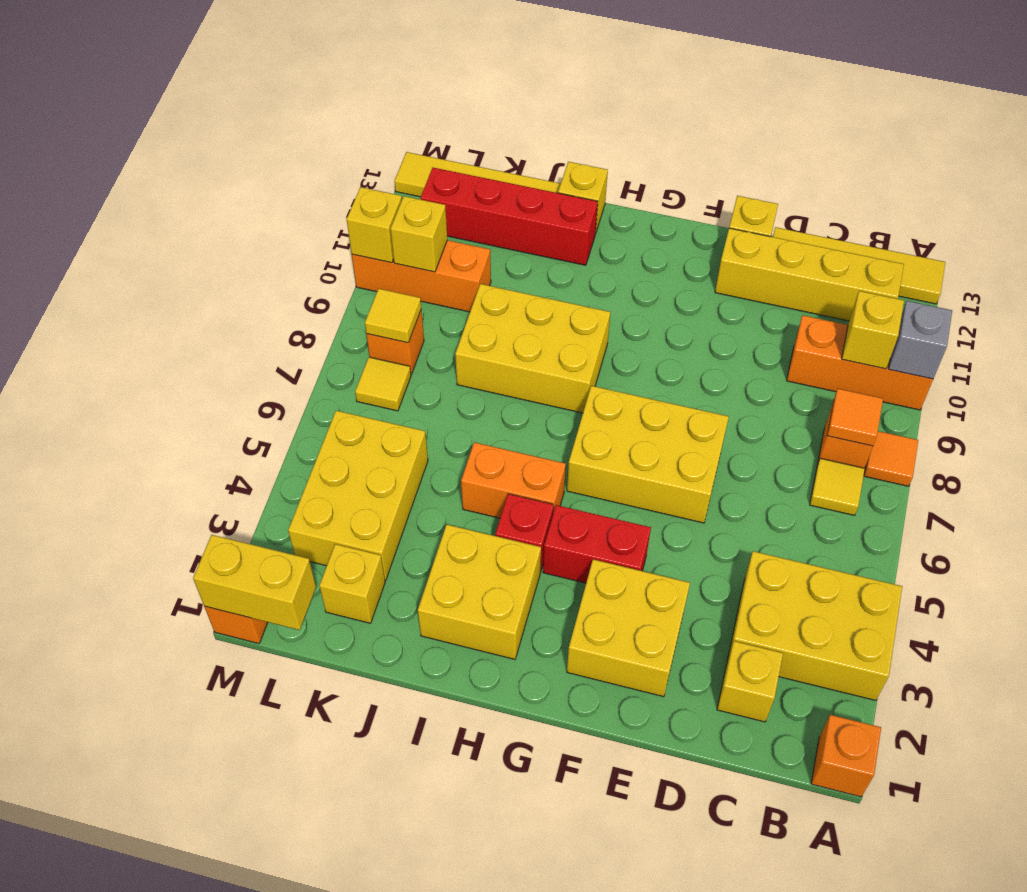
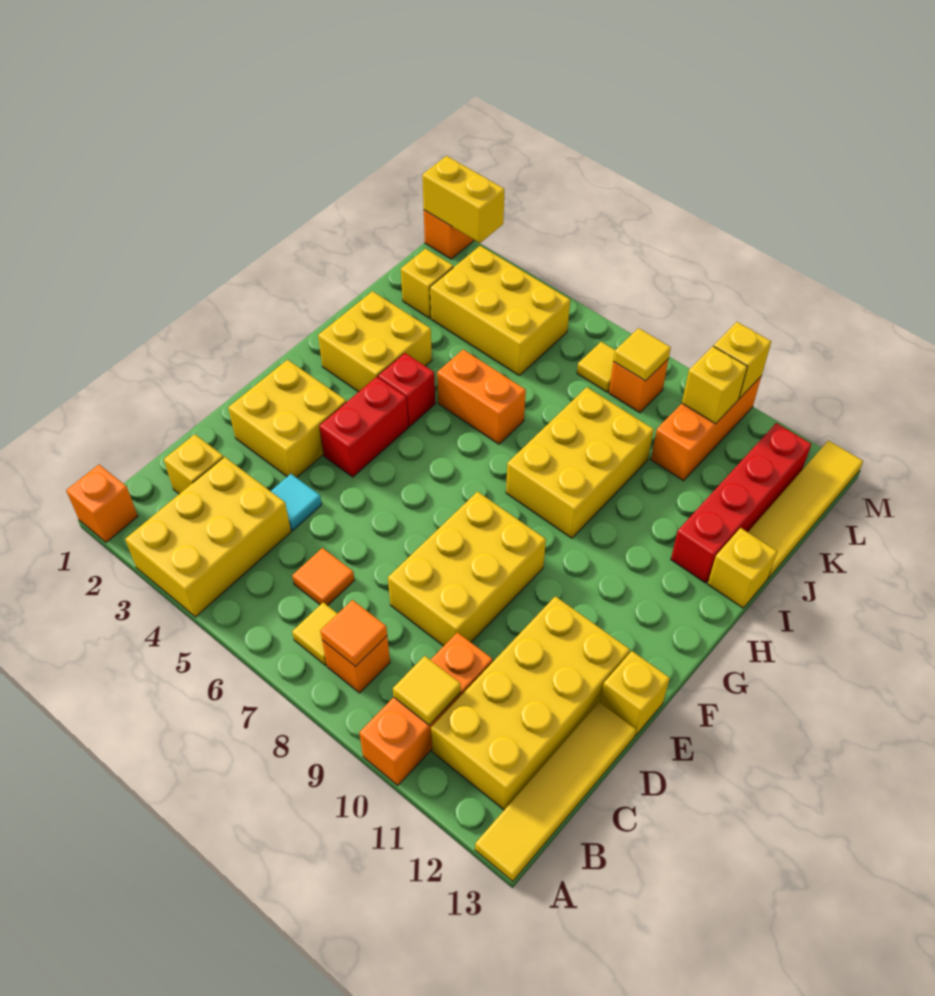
orange tile A8 level 1 -> orange tile C6 level 1
grey brick A10 level 2 -> none
yellow brick B10 level 2 -> yellow tile B10 level 2
yellow brick B12:E12 level 1 -> yellow brick B11:E12 level 1
none -> cyan tile D4 level 1
yellow brick E6:G7 level 1 -> yellow brick D8:F9 level 1
orange brick H5:I5 level 1 -> orange brick I5:I6 level 1
yellow brick L1:M1 level 2 -> yellow brick M1:M2 level 2

